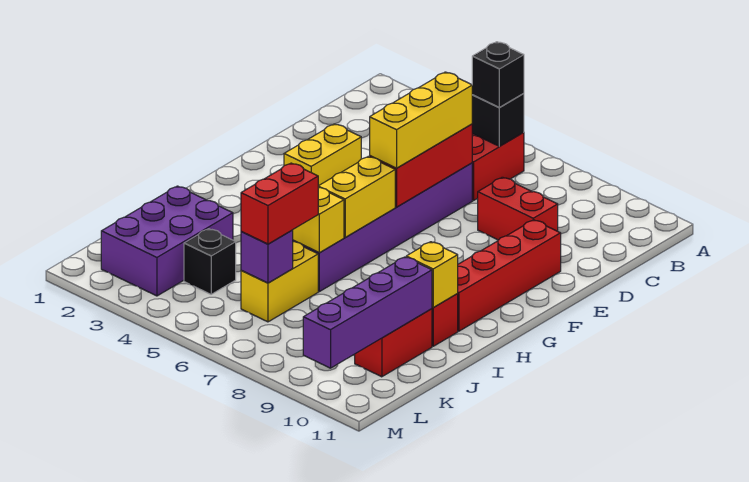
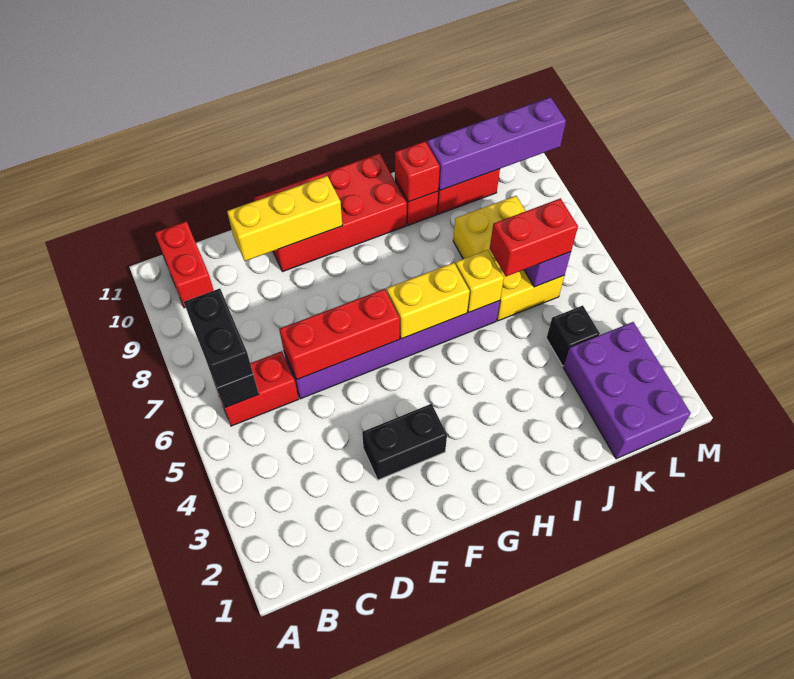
black brick B6 level 3 -> black brick B6:B7 level 3
yellow brick D6:F6 level 3 -> yellow brick D10:F10 level 2
red brick D8:D9 level 1 -> red brick B10:B11 level 1
yellow brick E3:F3 level 1 -> black brick E3:F3 level 1
red brick E10:H10 level 1 -> red brick E10:H11 level 1
yellow brick I10 level 2 -> red brick I10 level 2
purple brick J2:L3 level 1 -> purple brick K1:L3 level 1
yellow brick J6:K6 level 1 -> yellow brick J6:K8 level 1

